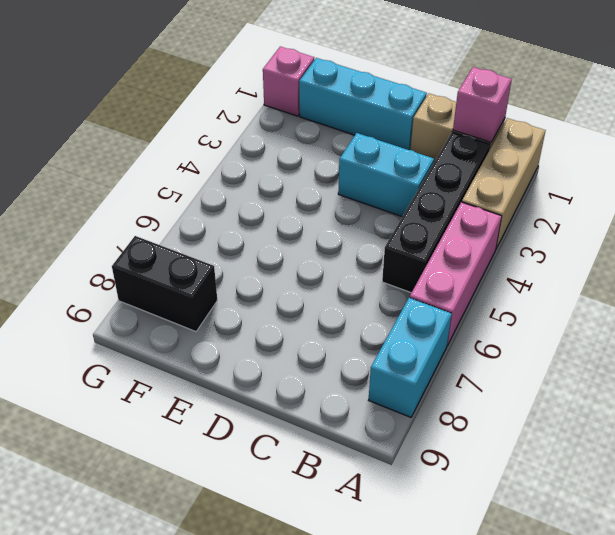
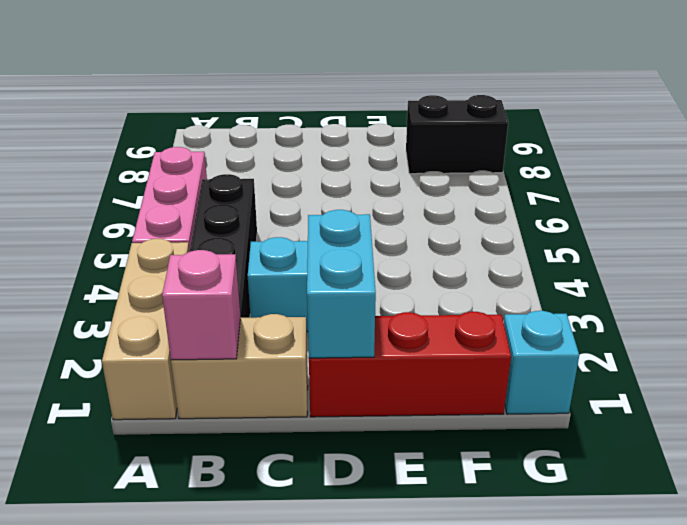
cyan brick A7:A8 level 1 -> cyan brick D1:D2 level 2
cyan brick D1:F1 level 1 -> red brick D1:F1 level 1
pink brick G1 level 1 -> cyan brick G1 level 1

